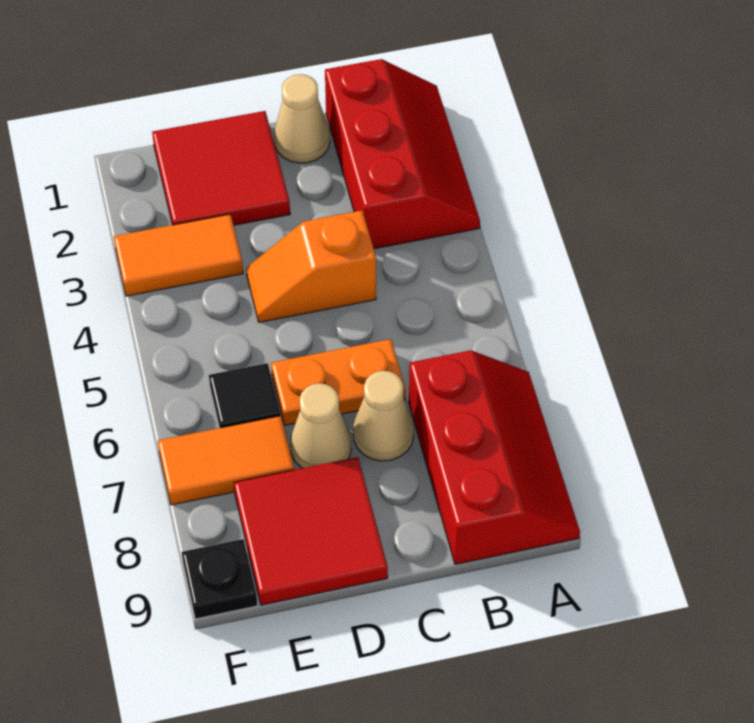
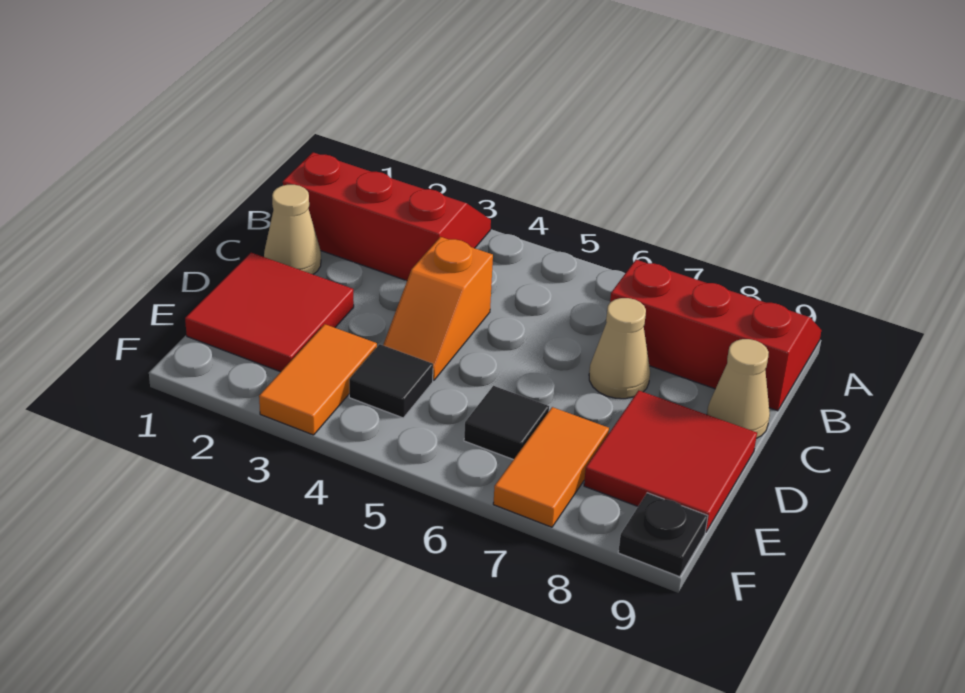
orange plate C6:D6 level 1 -> none
tan cone D7 level 1 -> tan cone C9 level 1
none -> black tile E4 level 1

